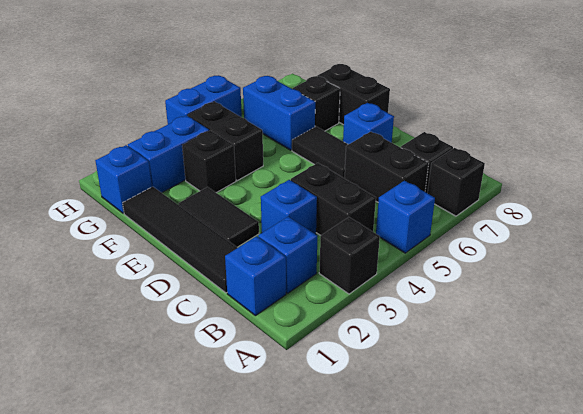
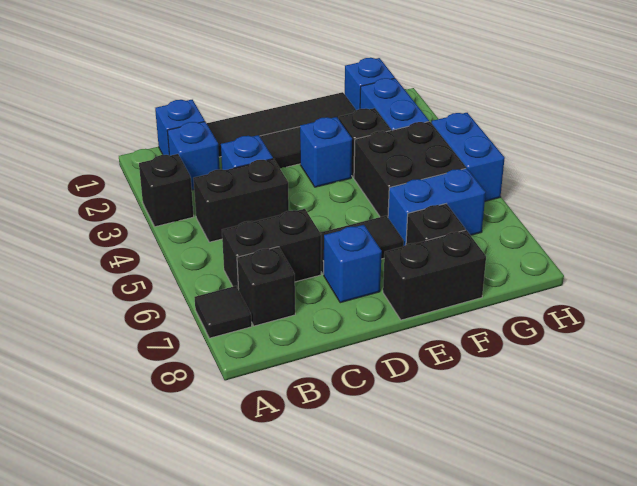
blue brick A5 level 1 -> blue brick E3 level 1
black brick A7 level 1 -> black tile A7 level 1
black brick F4:G4 level 1 -> black brick F4:G5 level 1

